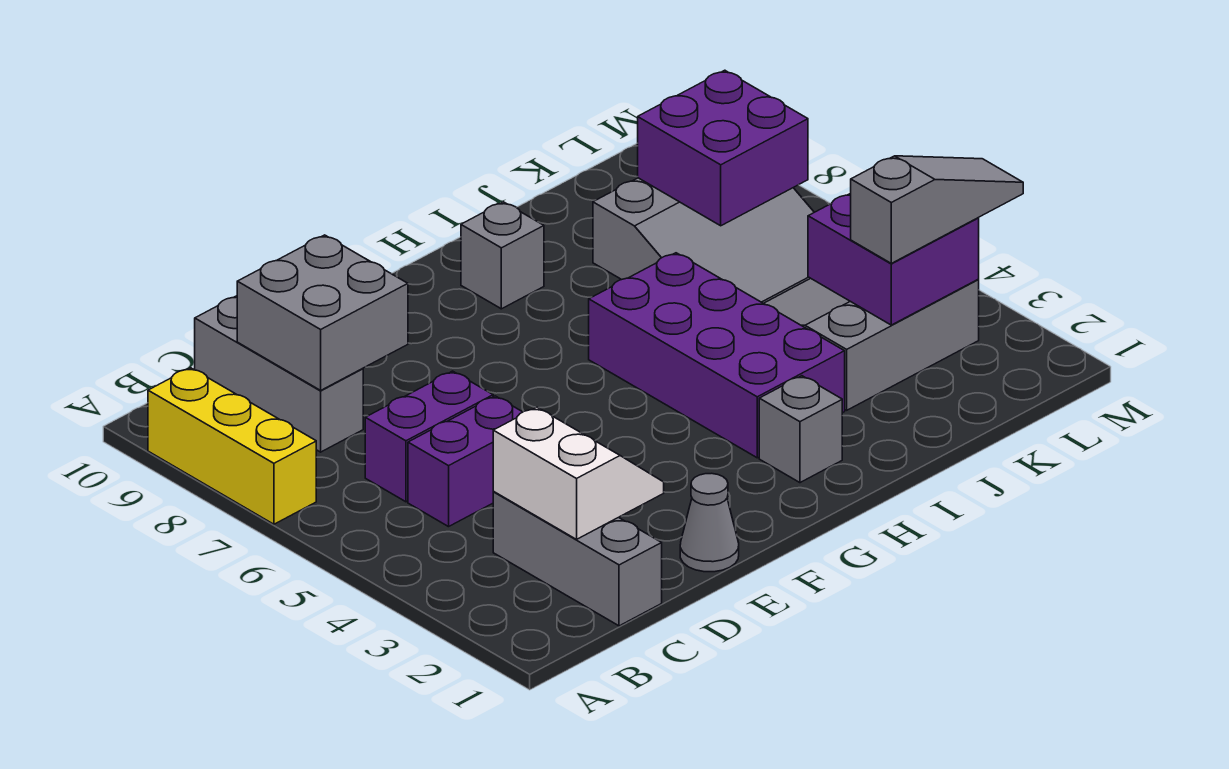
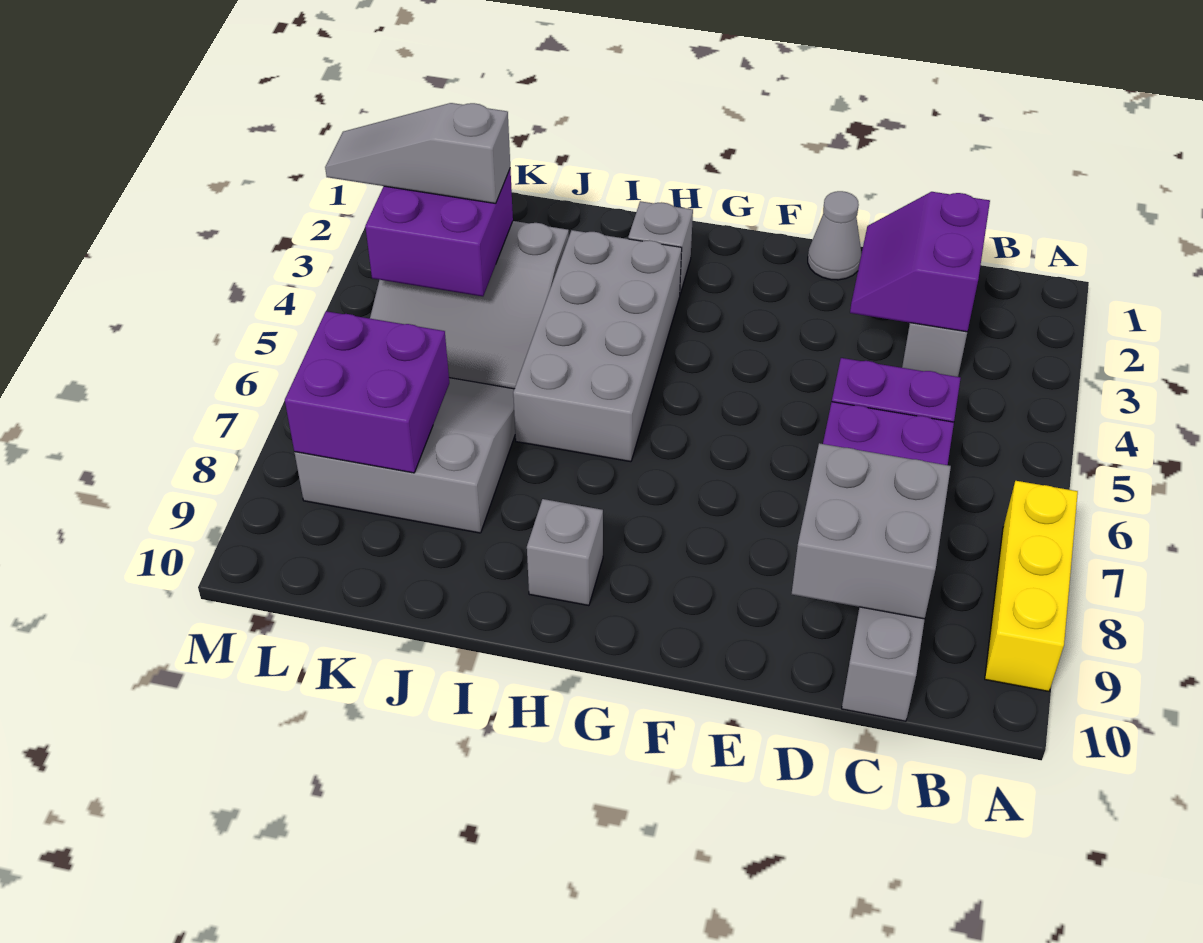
white slope C2:D3 level 2 top C -> purple slope C2:D3 level 2 top C
purple brick H3:I6 level 1 -> grey brick H3:I6 level 1

